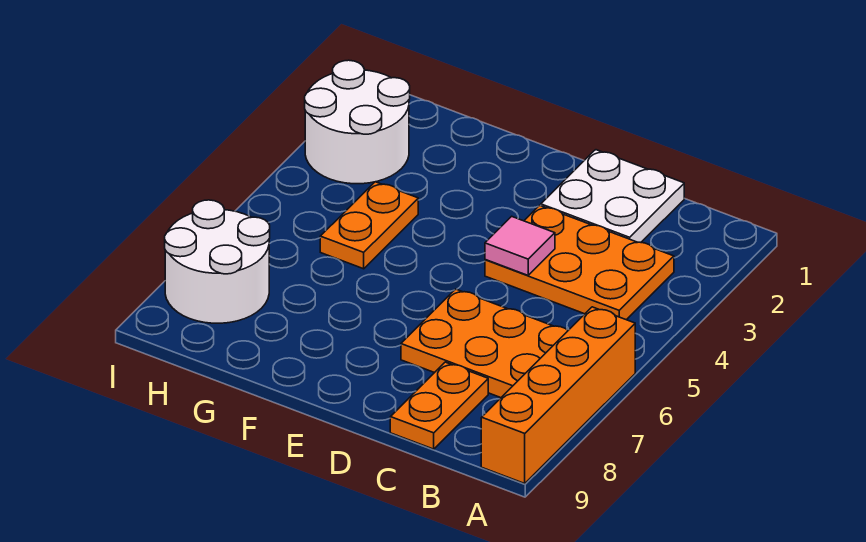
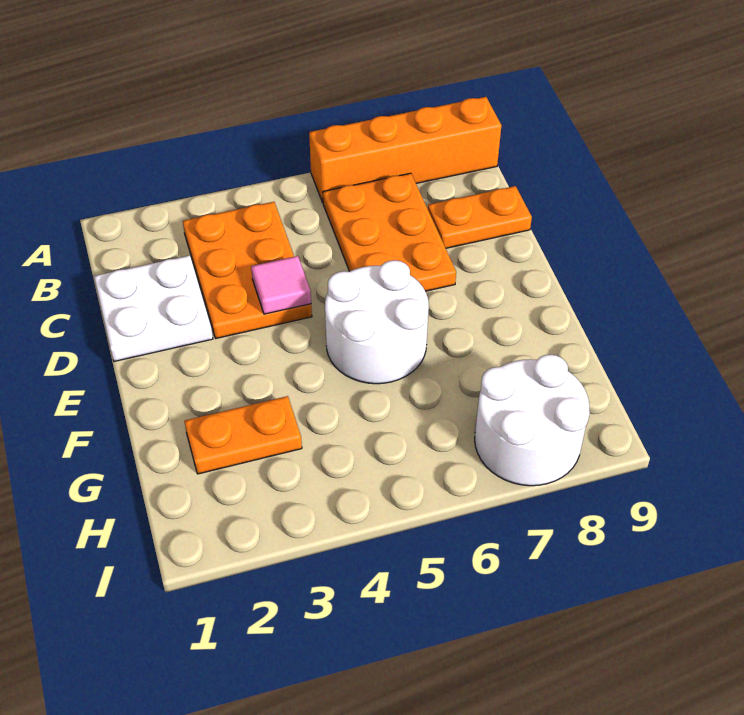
orange plate G4:G5 level 1 -> orange plate G2:G3 level 1
white round brick H2:I3 level 1 -> white round brick E5:F6 level 1

